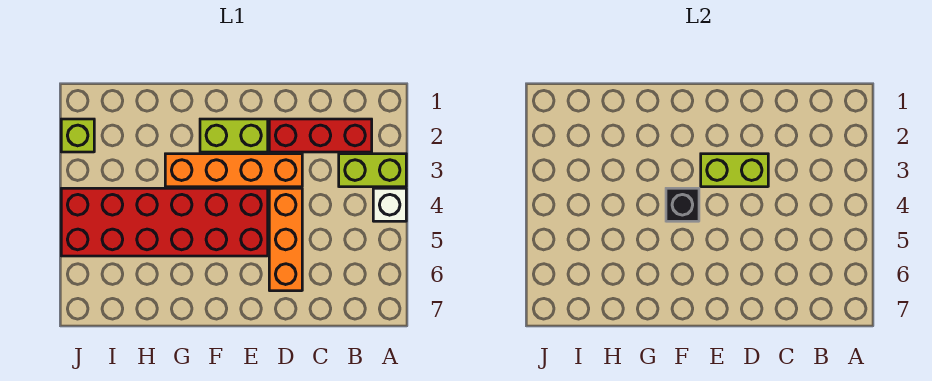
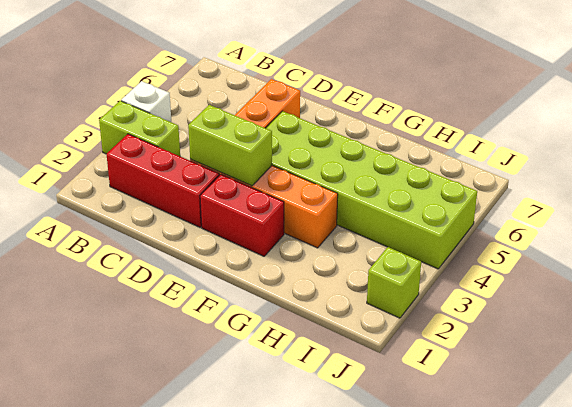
lime brick E2:F2 level 1 -> red brick E2:F2 level 1
red brick E4:J5 level 1 -> lime brick E4:J5 level 1
black brick F4 level 2 -> none

